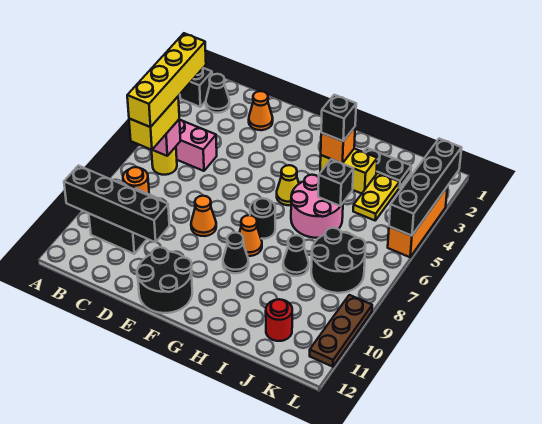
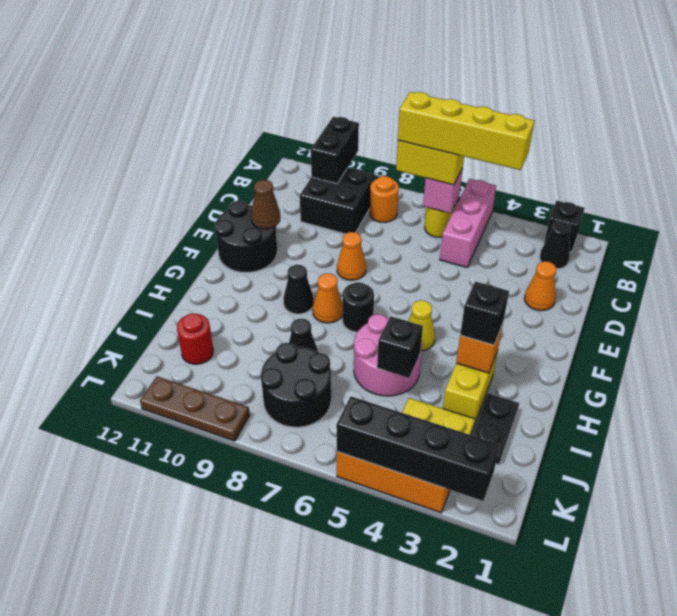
black brick A10:D10 level 2 -> black brick A10:B10 level 2
none -> brown cone E11 level 2

